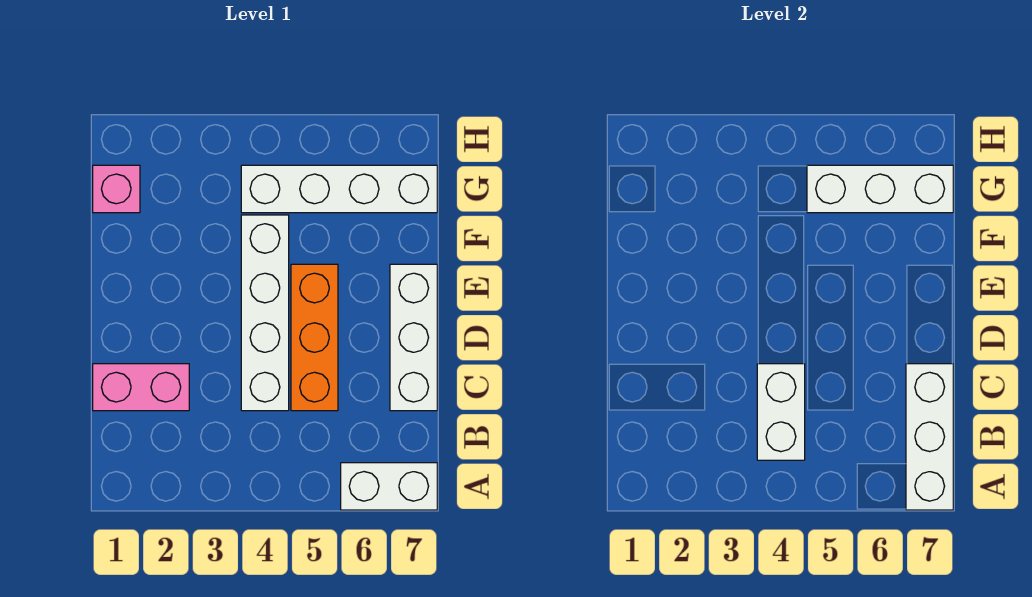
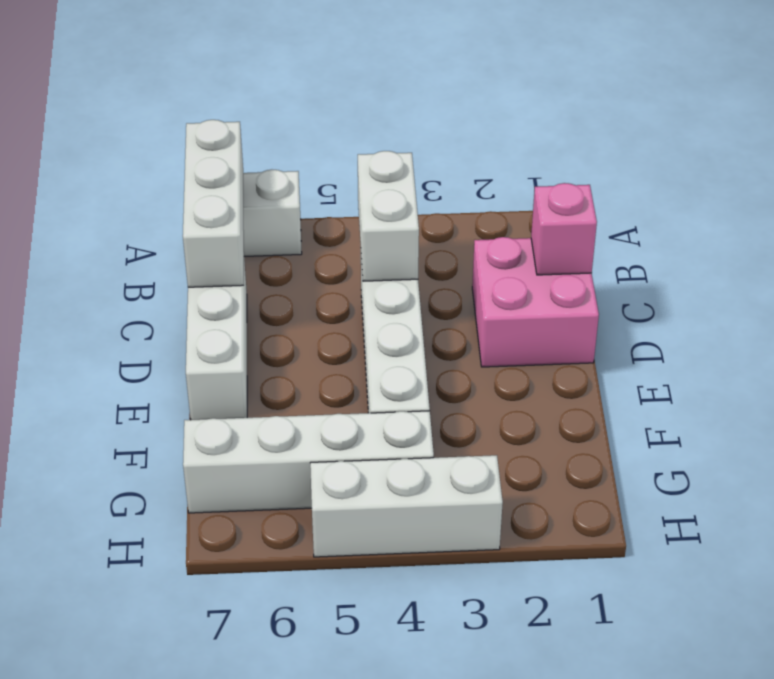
pink brick C1:C2 level 1 -> pink brick C1:D2 level 1
orange brick C5:E5 level 1 -> none
pink brick G1 level 1 -> pink brick C1 level 2
white brick G5:G7 level 2 -> white brick H3:H5 level 1

